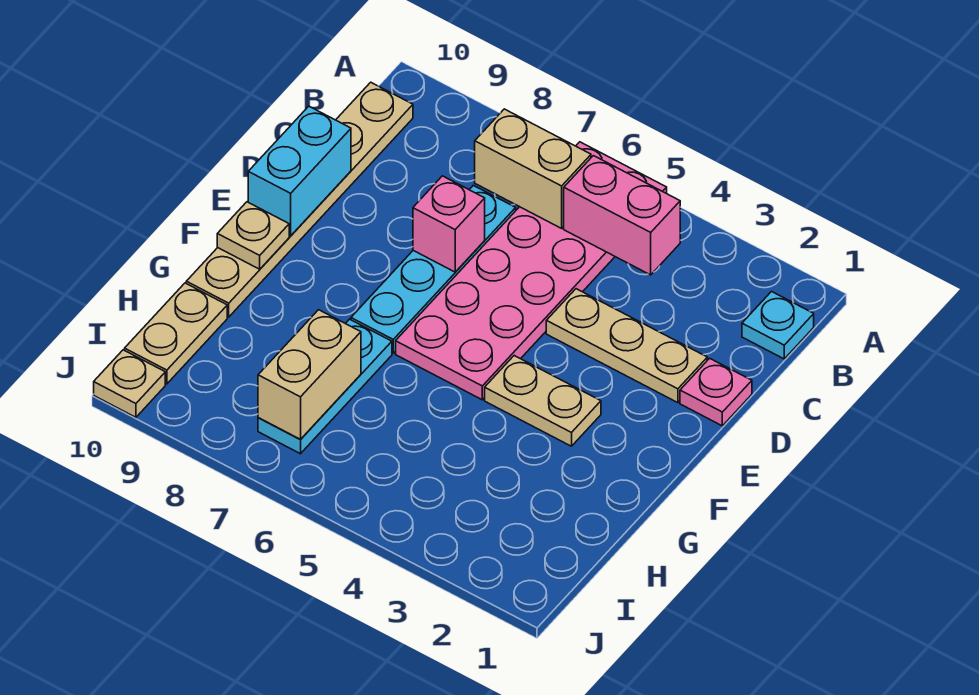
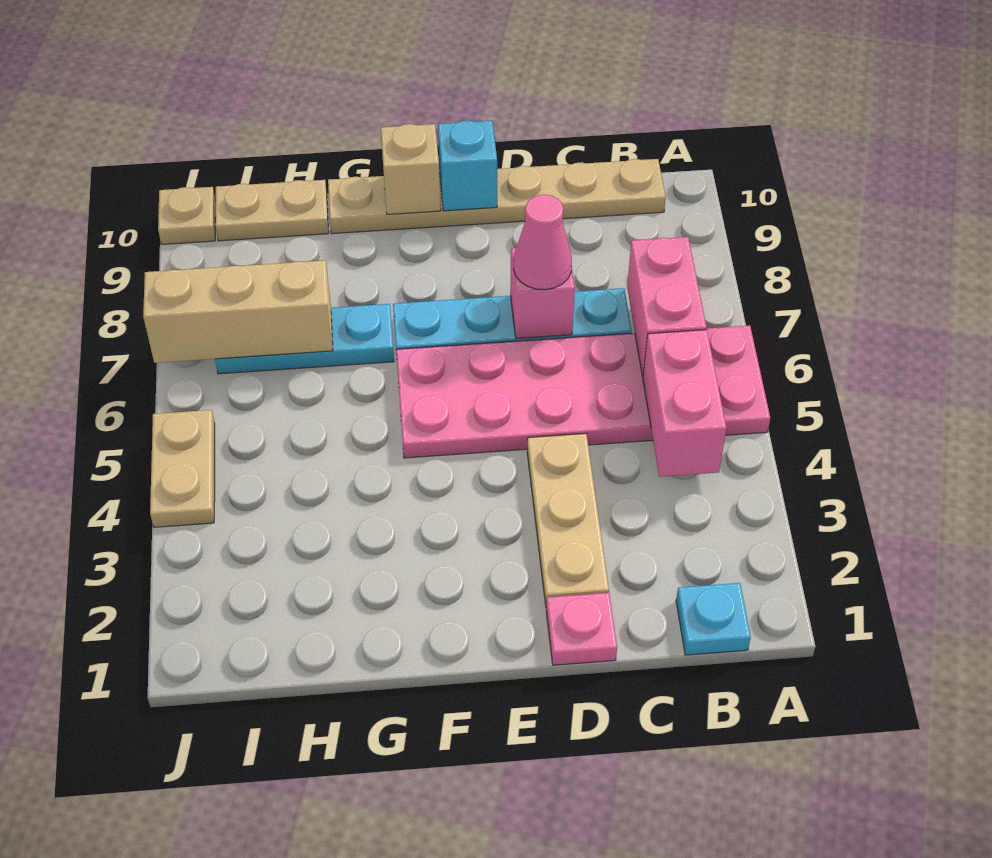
tan brick B6:B7 level 2 -> pink brick B6:B7 level 2
none -> pink cone D7 level 3
cyan brick D10:E10 level 2 -> cyan brick E10 level 2
tan plate F3:F4 level 1 -> tan plate J4:J5 level 1
tan plate F10 level 2 -> tan brick F10 level 2
tan brick H7:I7 level 2 -> tan brick H7:J7 level 2

